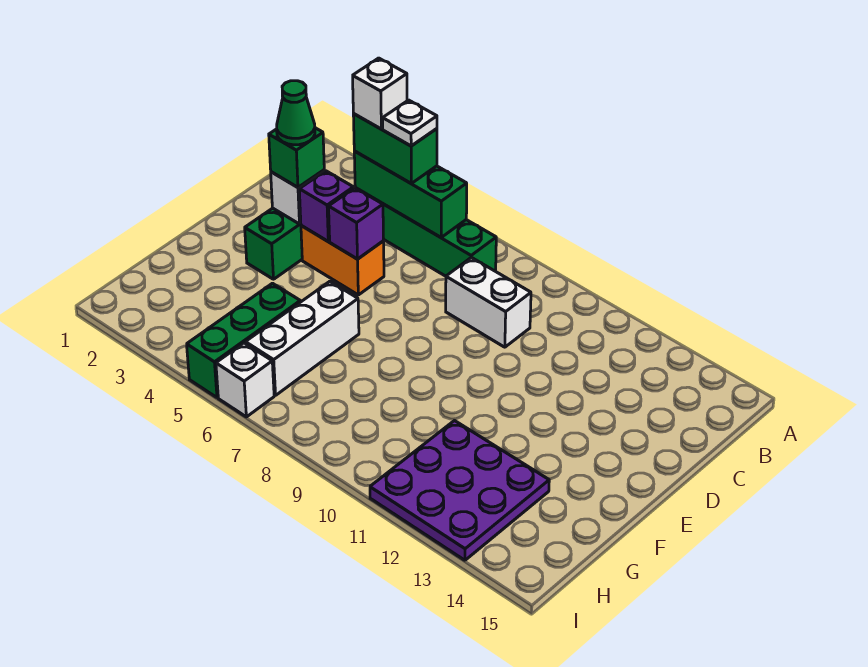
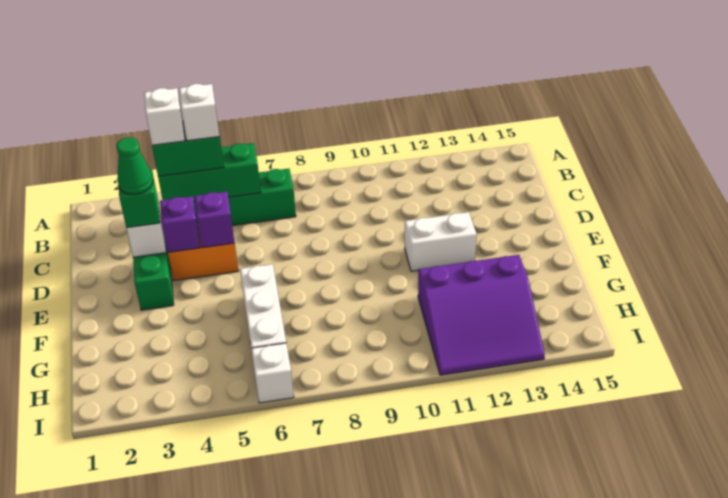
white plate B5 level 4 -> white brick B5 level 4
white brick C8:C9 level 1 -> white brick E11:E12 level 1
green brick G5:I5 level 1 -> none
purple plate G11:I13 level 1 -> purple slope G11:I13 level 1 top G

